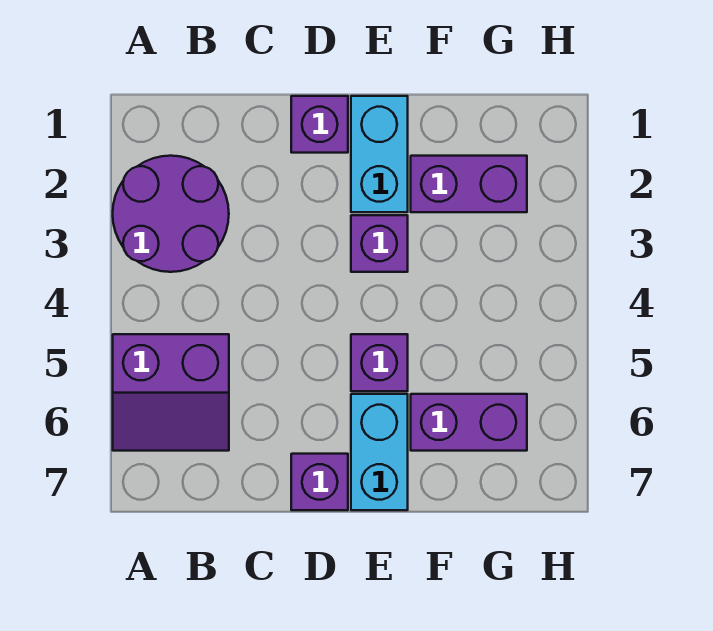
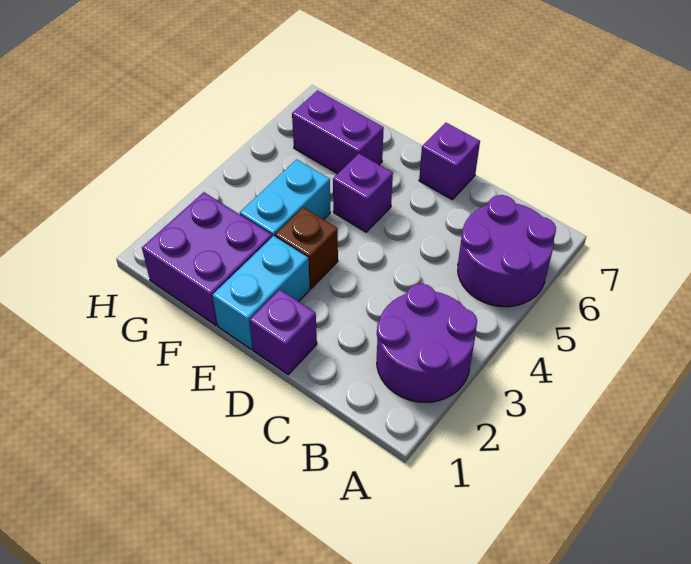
purple slope A5:B6 level 1 top 5 -> purple round brick A5:B6 level 1
purple brick E3 level 1 -> brown brick E3 level 1
cyan brick E6:E7 level 1 -> cyan brick F3:F4 level 1
purple brick F2:G2 level 1 -> purple brick F1:G2 level 1

